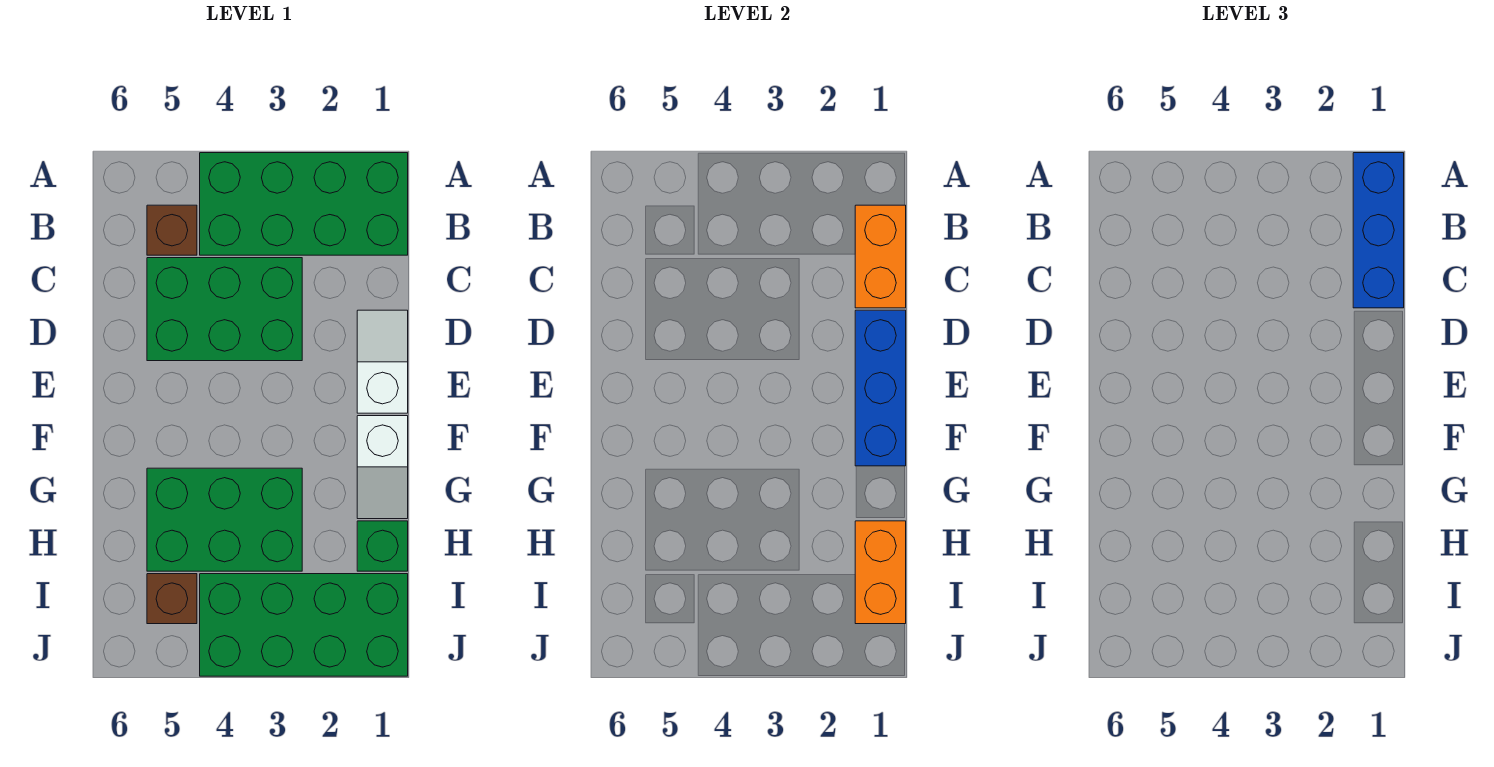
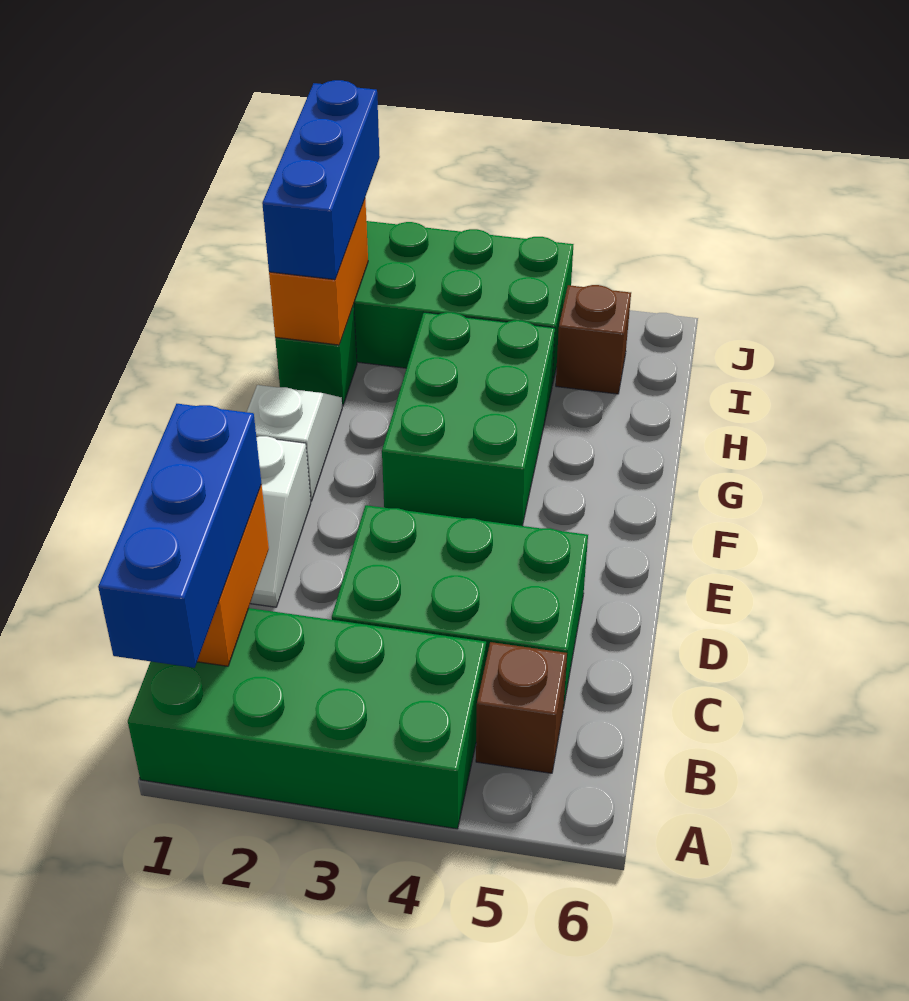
blue brick D1:F1 level 2 -> blue brick H1:J1 level 3
green brick G3:H5 level 1 -> green brick F3:H4 level 1

